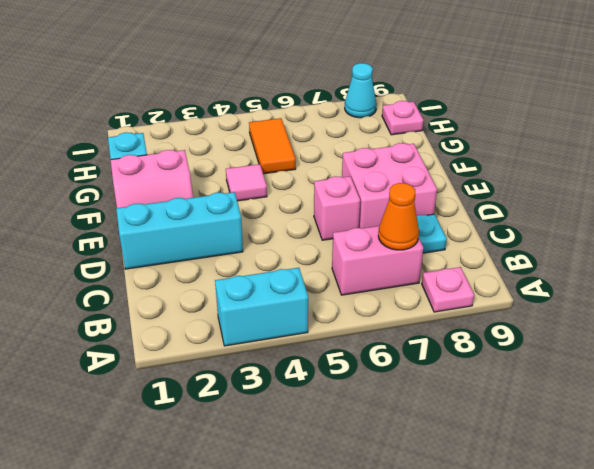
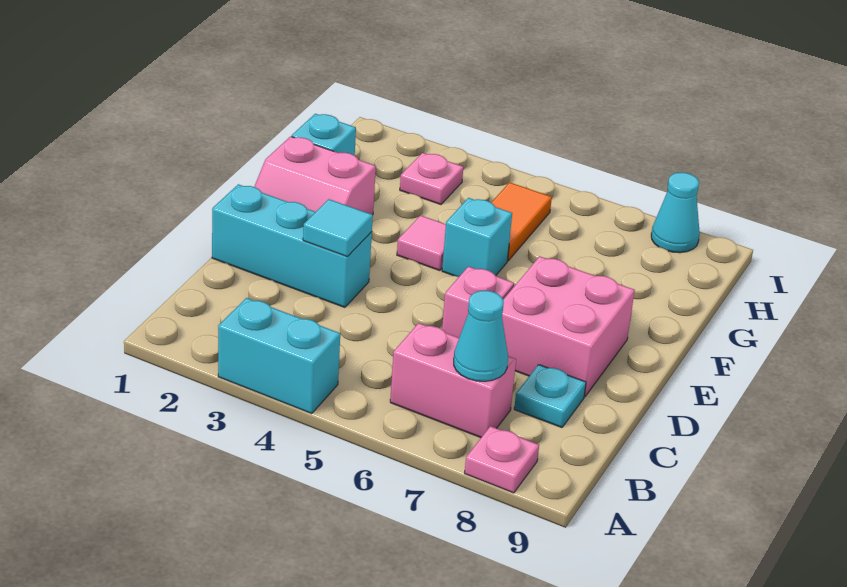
orange cone B7 level 2 -> cyan cone B7 level 2
none -> cyan tile D3 level 2
none -> cyan brick F5 level 1
pink plate H9 level 1 -> pink plate H3 level 1

